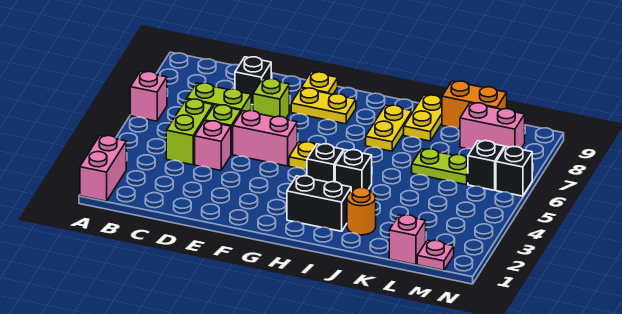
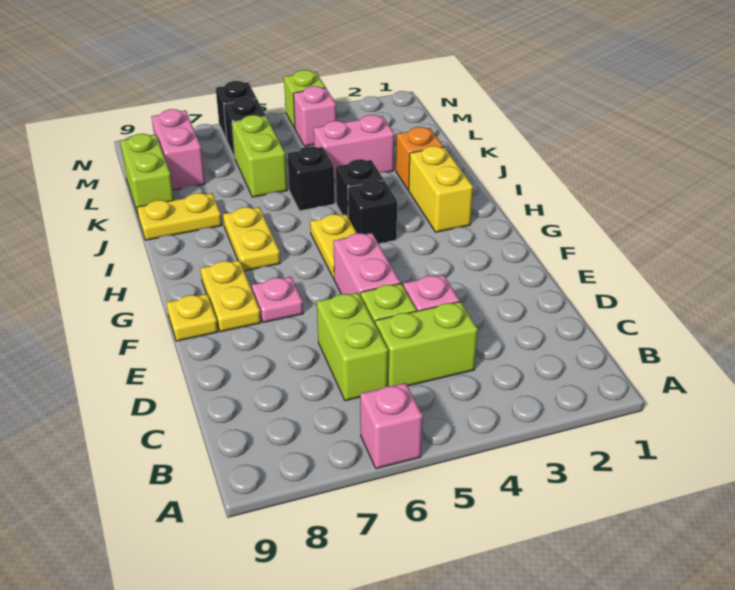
pink brick A1:A2 level 1 -> pink brick K3:K4 level 1
black brick D8 level 1 -> black brick J5 level 1
lime brick E7 level 1 -> lime brick N4 level 1
black brick H2:I2 level 1 -> yellow brick H2:I2 level 1
yellow plate I7:I8 level 1 -> yellow plate H7:I7 level 1
orange round brick J2 level 1 -> orange brick J2 level 1
lime plate K6:L6 level 1 -> lime brick K6:L6 level 1
orange brick K9:L9 level 1 -> lime brick K9:L9 level 1
pink brick L1 level 1 -> pink brick M4 level 1
pink plate M1 level 1 -> pink plate F7 level 1

